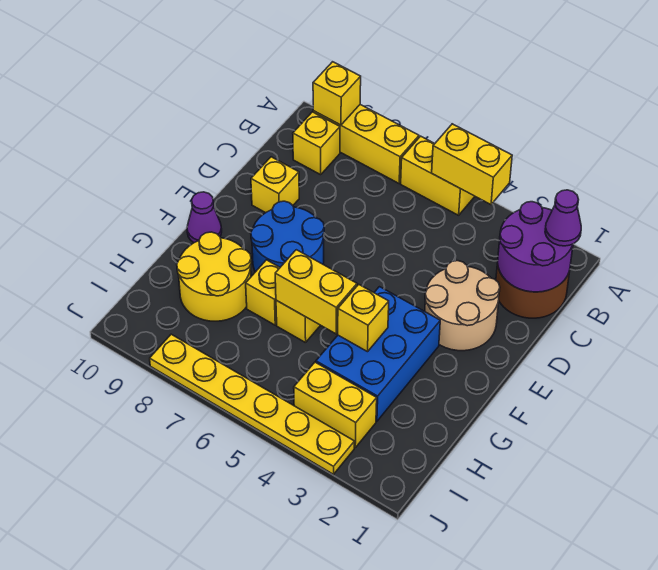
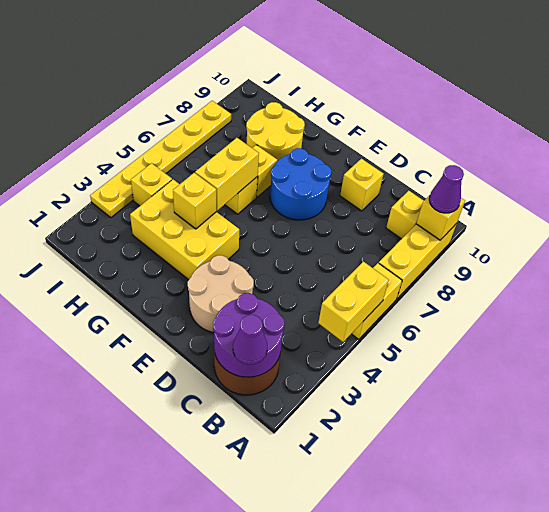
blue brick F3:H4 level 1 -> yellow brick F3:H4 level 1
purple cone F10 level 1 -> purple cone A9 level 3
yellow brick I3:I4 level 1 -> yellow brick I4 level 1

